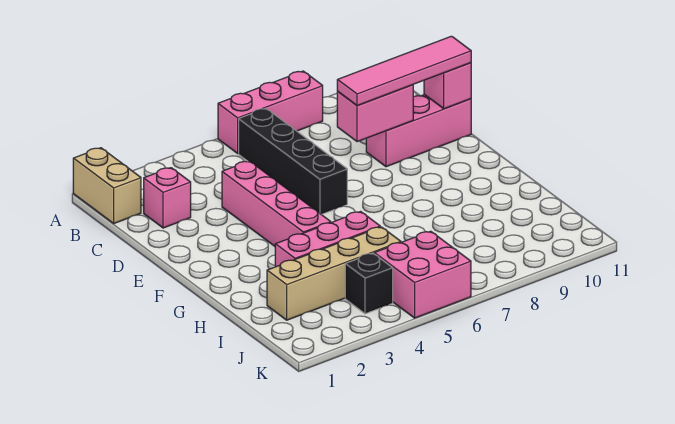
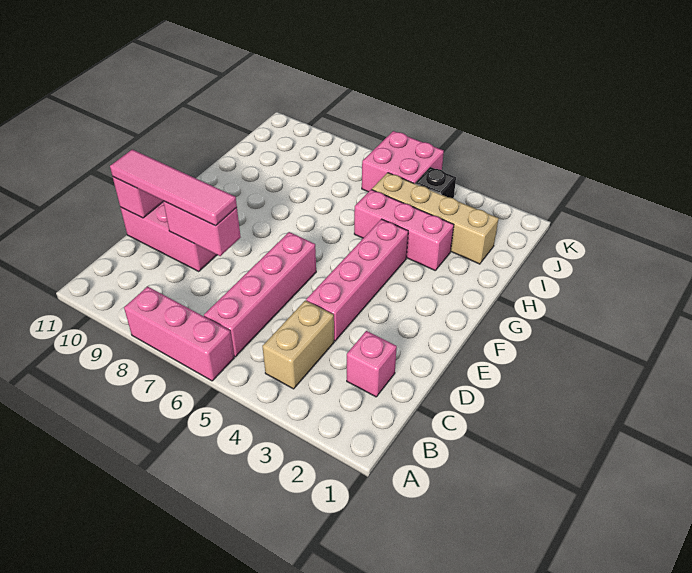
tan brick A1:B1 level 1 -> tan brick B4:C4 level 1
black brick B6:E6 level 1 -> pink brick B6:E6 level 1

